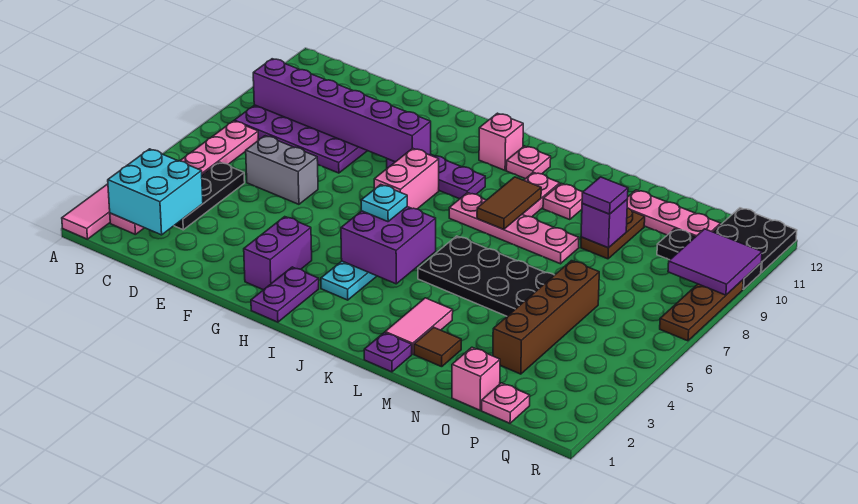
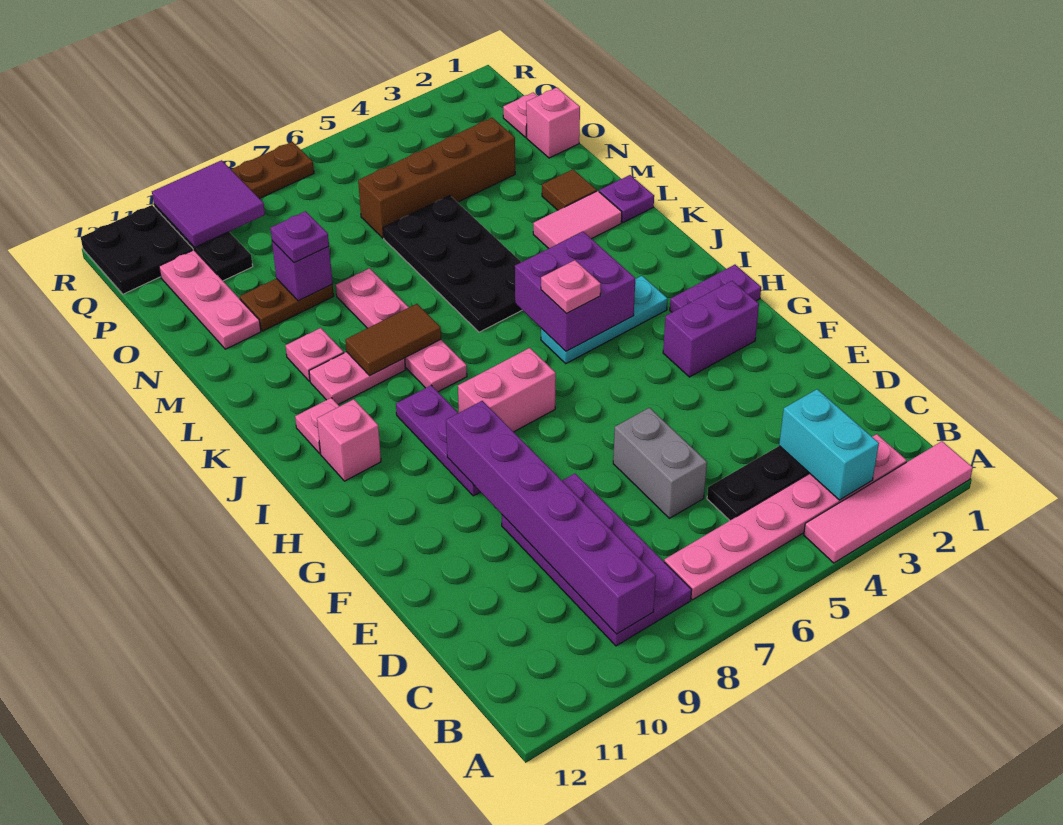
cyan brick B2:C3 level 2 -> cyan brick B3:C3 level 2
cyan plate I5 level 3 -> pink plate I5 level 3
purple tile N9 level 3 -> purple plate N9 level 3

